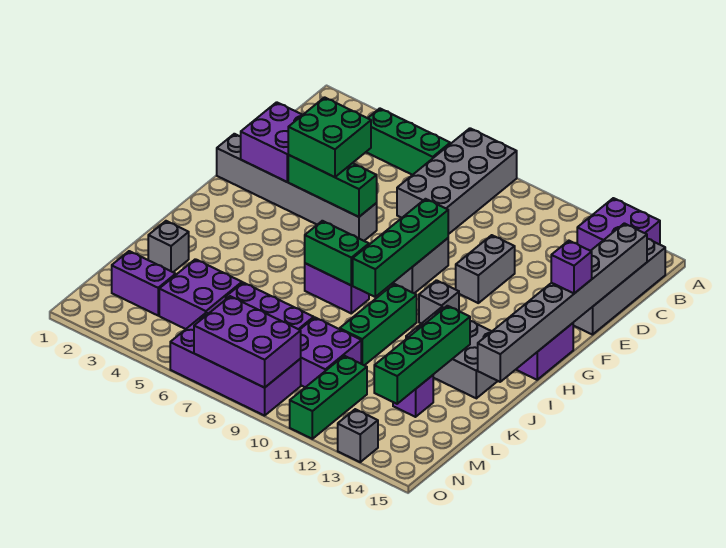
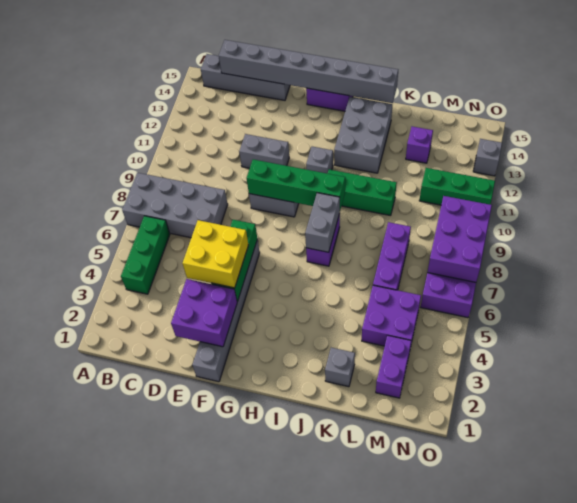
purple brick A13:B14 level 1 -> none
green brick E4:F5 level 3 -> yellow brick E4:F5 level 3
purple brick F15 level 3 -> none
green brick I7:I8 level 2 -> grey brick I7:I8 level 2
green brick J13:M13 level 2 -> none
purple brick L9:M10 level 1 -> none

